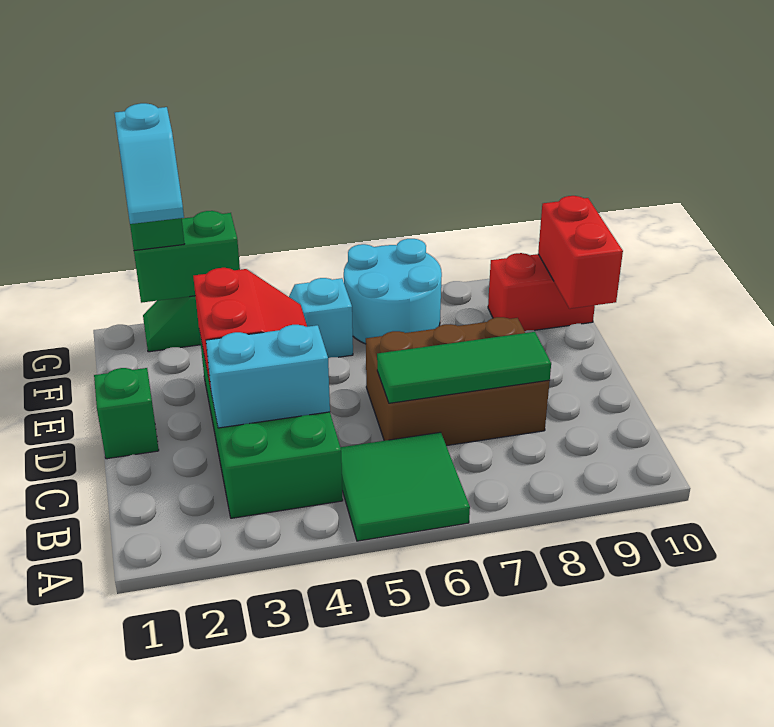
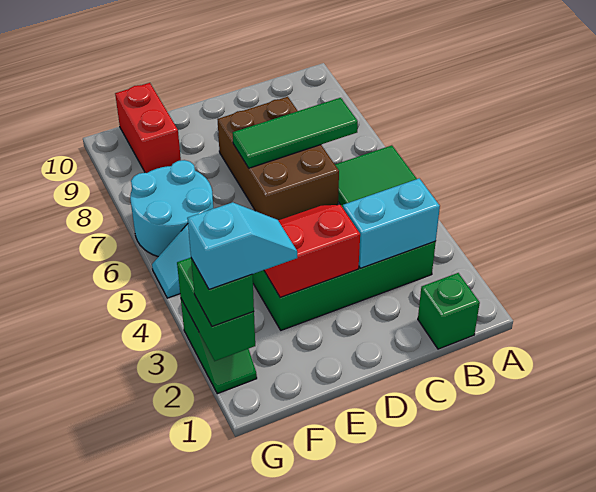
cyan brick C3:C4 level 2 -> cyan brick B3:C3 level 2
green tile C6:C8 level 2 -> green tile B7:D7 level 2
green brick D1 level 1 -> green brick B1 level 1
red brick E10:F10 level 2 -> none

